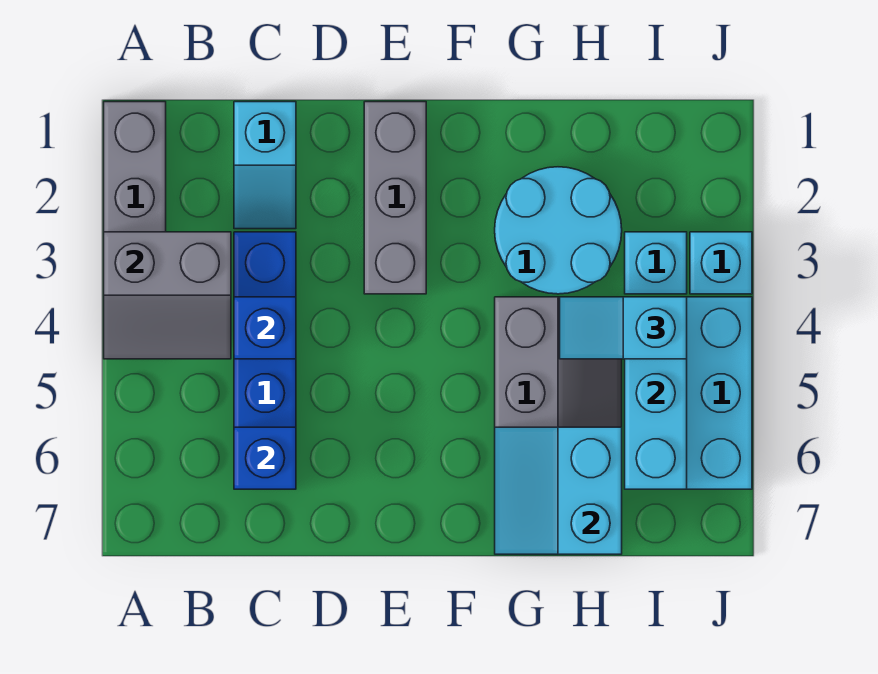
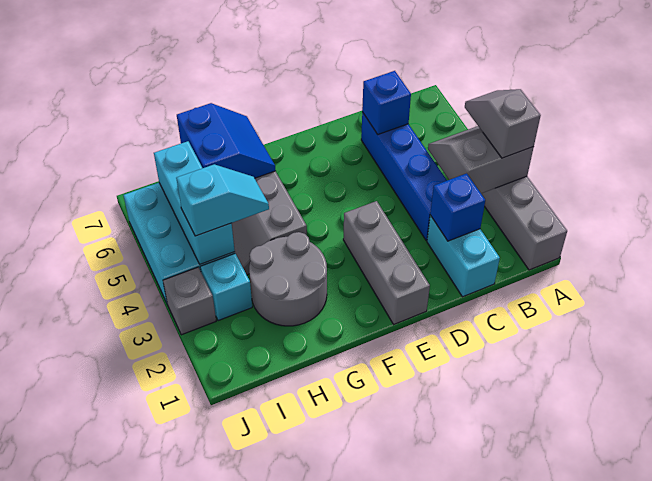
none -> grey slope A3:A4 level 3 top 3
cyan slope C1:C2 level 1 top 1 -> cyan brick C1:C2 level 1
blue brick C4 level 2 -> blue brick C2 level 2
cyan round brick G2:H3 level 1 -> grey round brick G2:H3 level 1
cyan slope G6:H7 level 2 top H -> blue slope G6:H7 level 2 top H
cyan brick J3 level 1 -> grey brick J3 level 1

